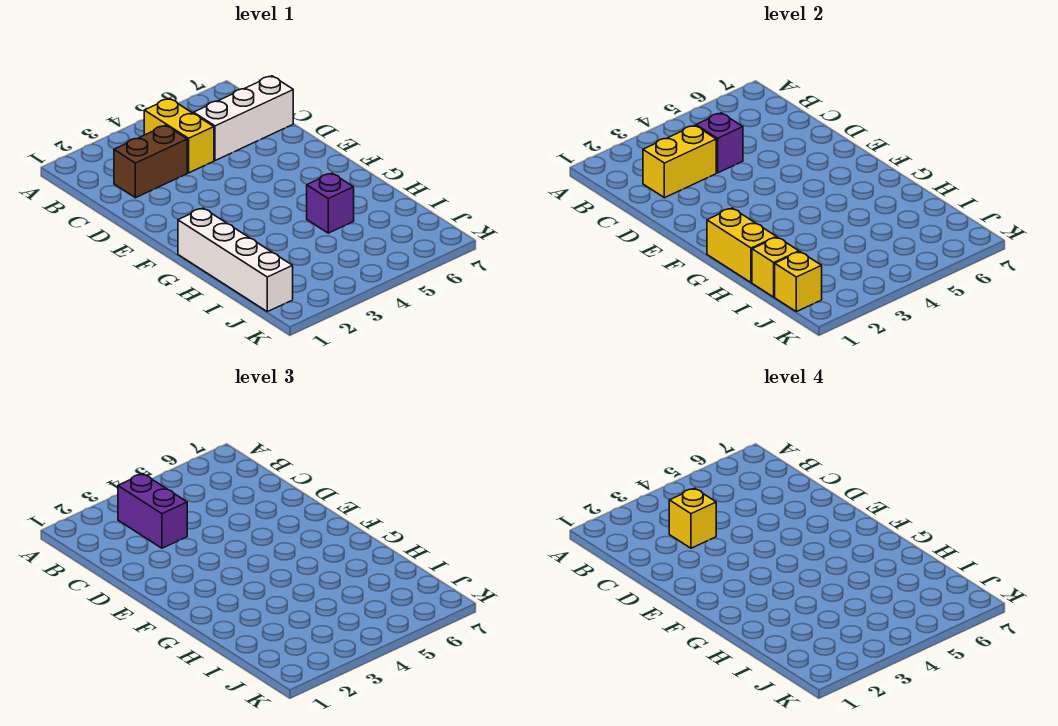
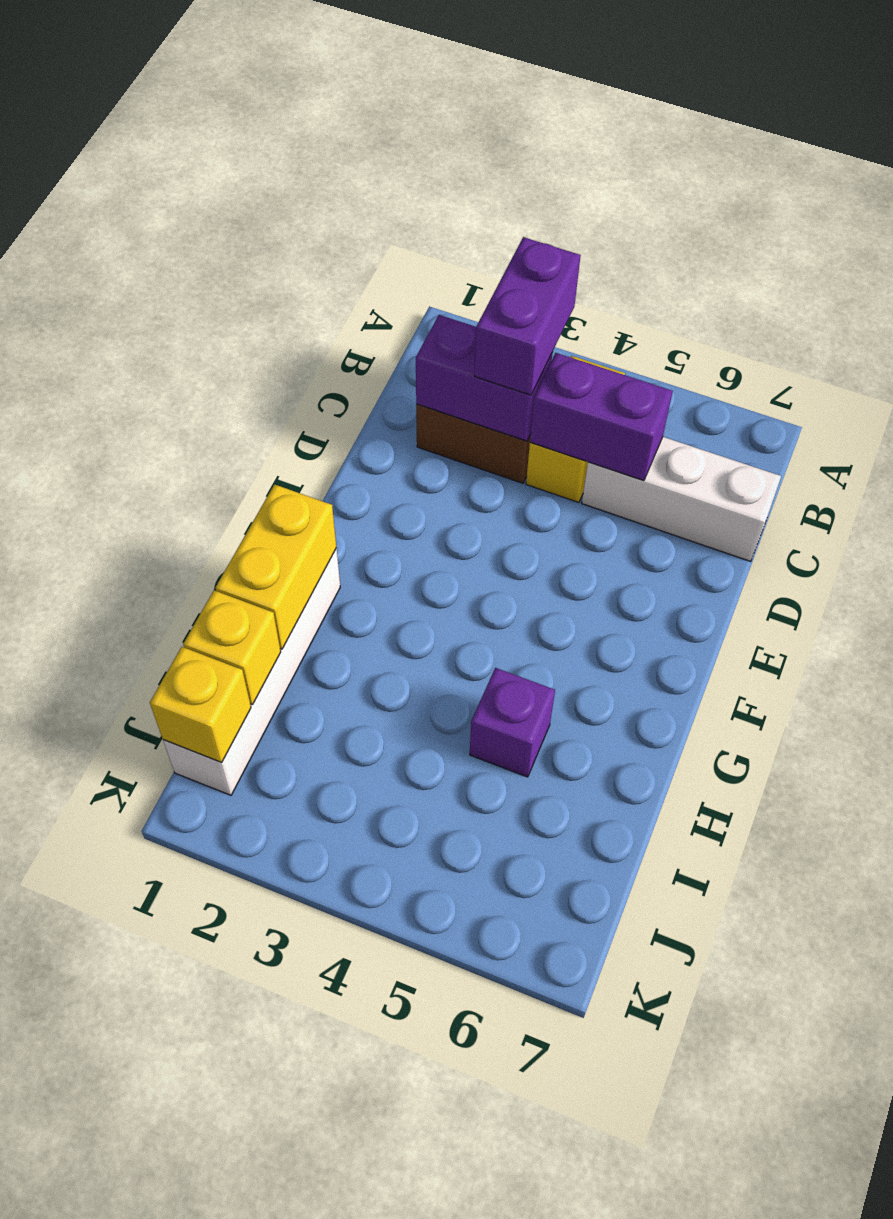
yellow brick C2:C3 level 2 -> purple brick C2:C3 level 2
yellow brick C3 level 4 -> none
purple brick C4 level 2 -> purple brick C4:C5 level 2

